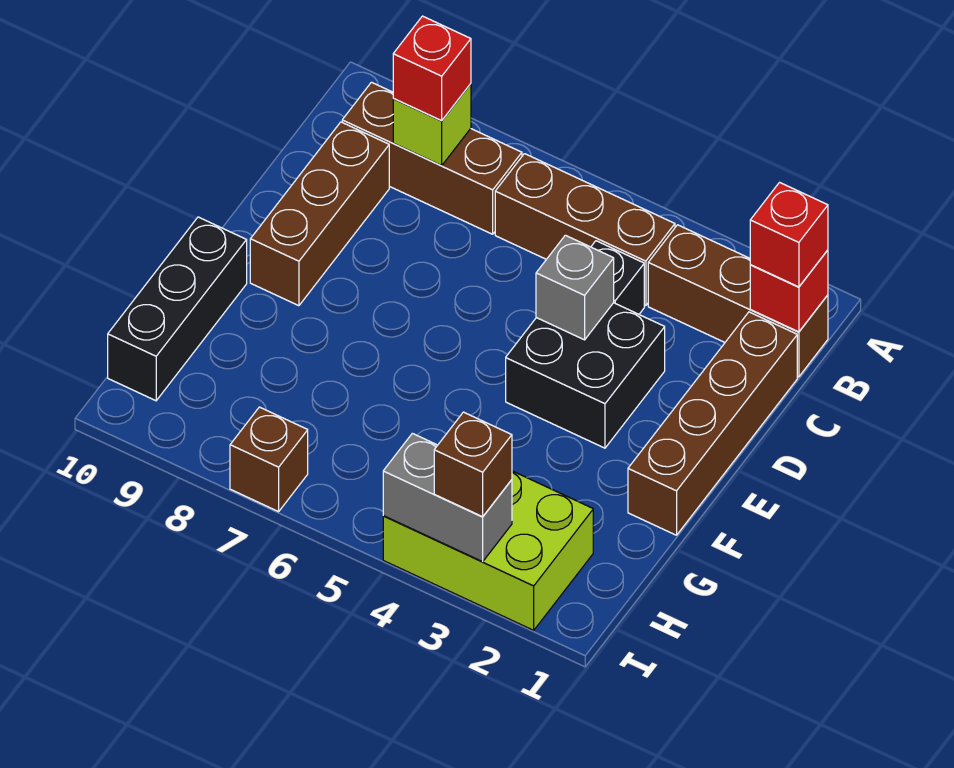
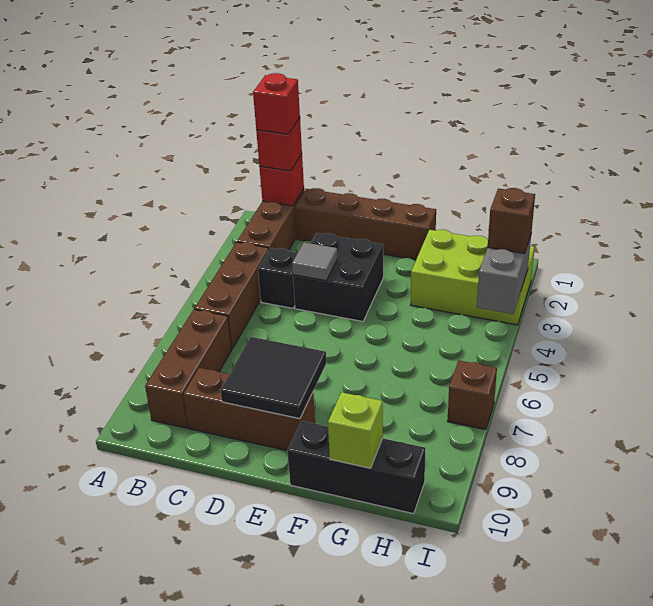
lime brick B8 level 2 -> lime brick G10 level 2
red brick B8 level 3 -> red brick B1 level 4
grey brick D4 level 2 -> grey tile D4 level 2
none -> black tile D8:E9 level 2
lime brick H2:I4 level 1 -> lime brick G2:I3 level 1

